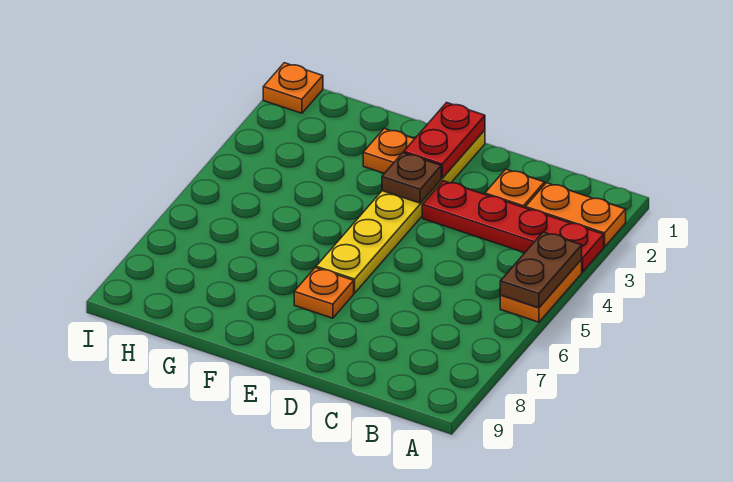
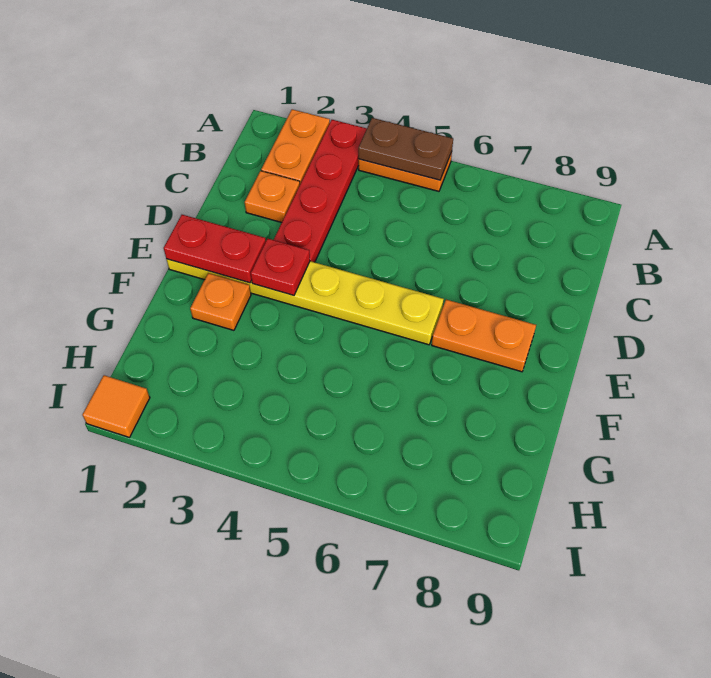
brown plate E3 level 2 -> red plate E3 level 2
orange plate E7 level 1 -> orange plate E7:E8 level 1
orange plate I1 level 1 -> orange tile I1 level 1

